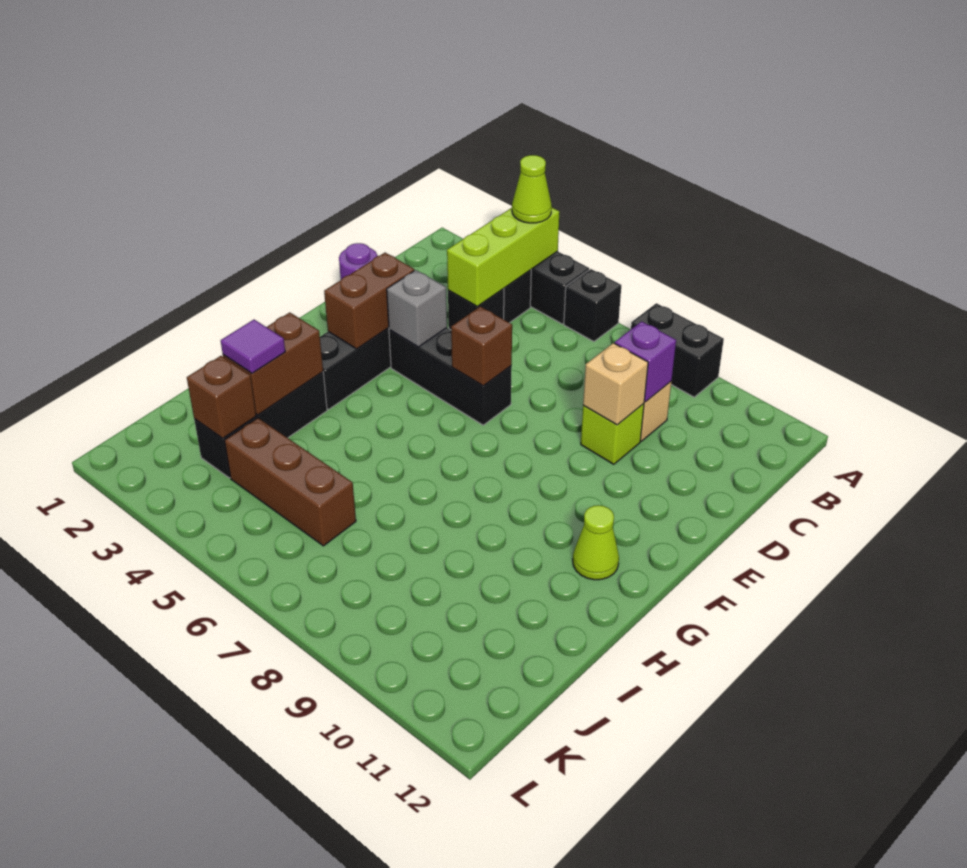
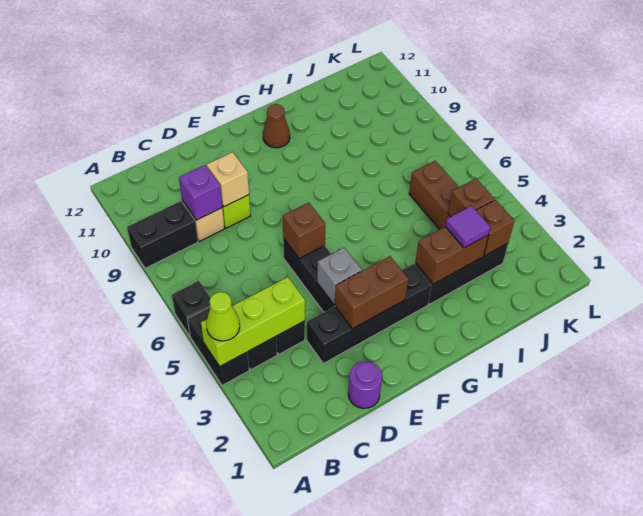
black brick A8:A9 level 1 -> black brick A9:B9 level 1
lime cone G11 level 1 -> brown cone G11 level 1
none -> brown brick J4 level 2

